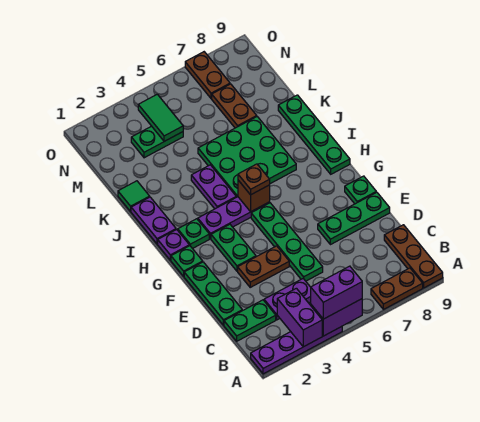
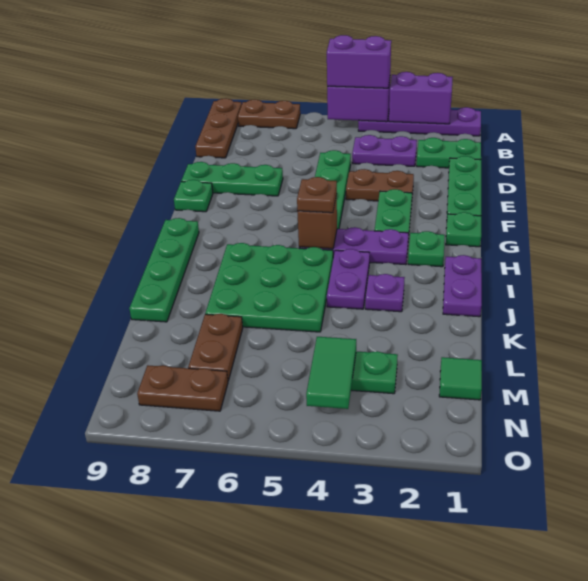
purple brick A3:B3 level 2 -> purple brick A2:A3 level 2
purple plate H1 level 1 -> purple plate J3 level 1
green tile K1 level 1 -> green tile M1 level 1
brown plate N7:O7 level 1 -> brown plate N7:N8 level 1

